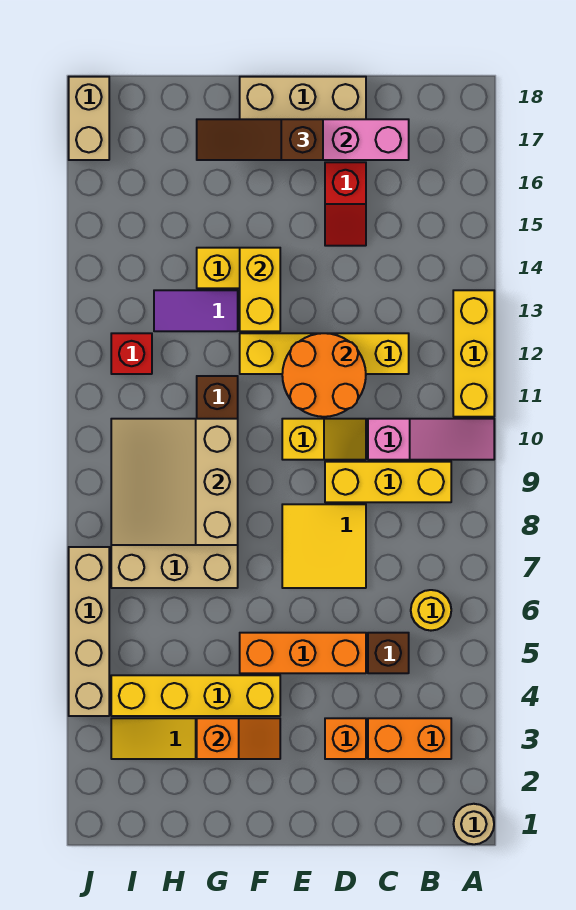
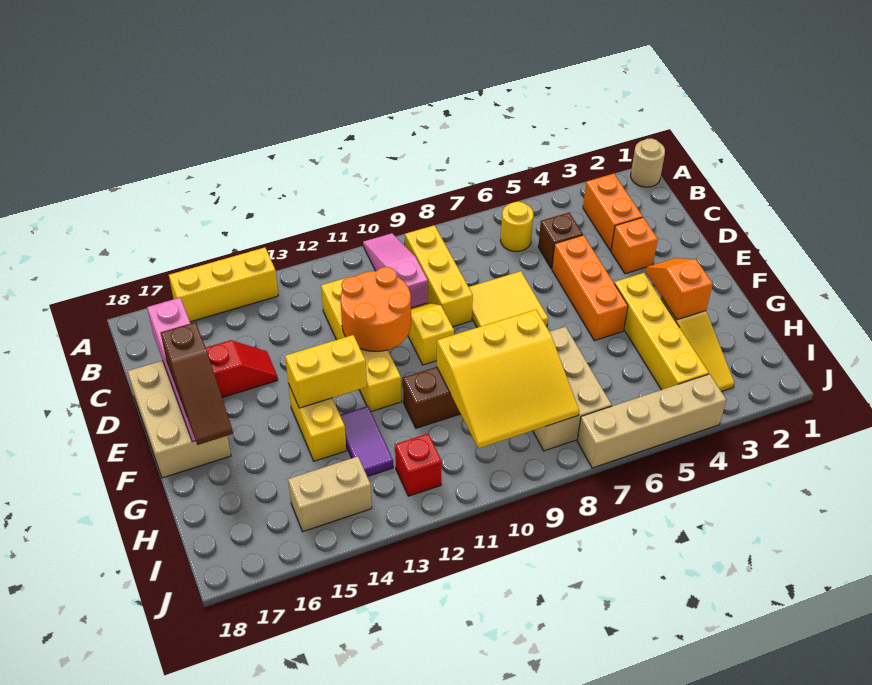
yellow brick A11:A13 level 1 -> yellow brick A14:A16 level 1
tan slope G8:I10 level 2 top G -> yellow slope G8:I10 level 2 top G
tan brick J17:J18 level 1 -> tan brick I14:I15 level 1

